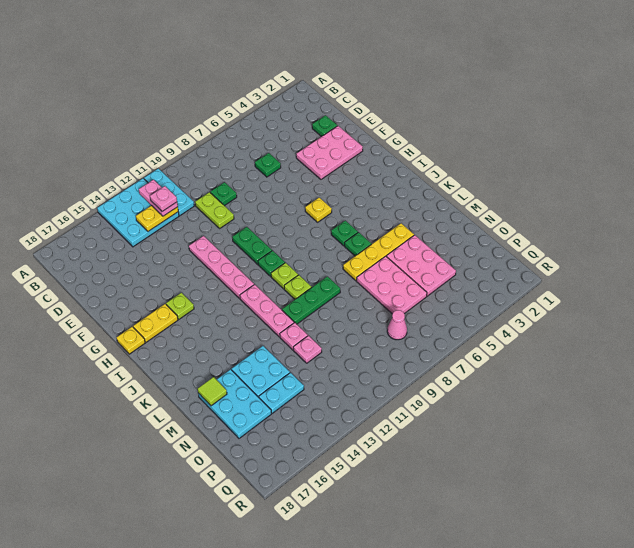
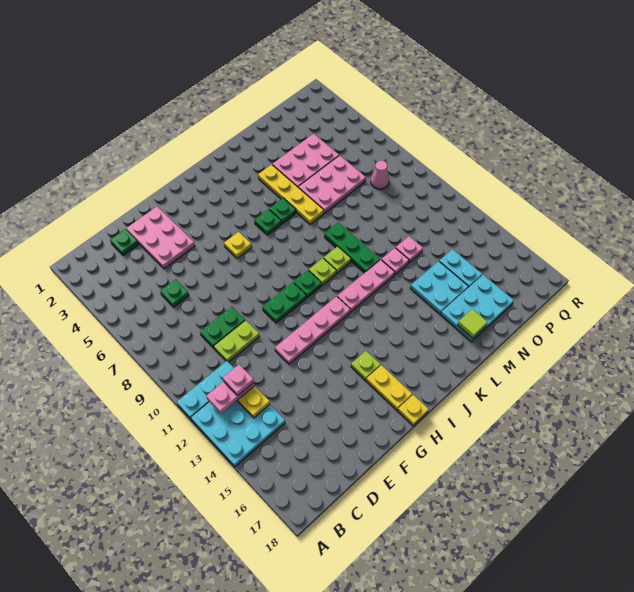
green plate D9 level 1 -> green plate D9:E9 level 1

